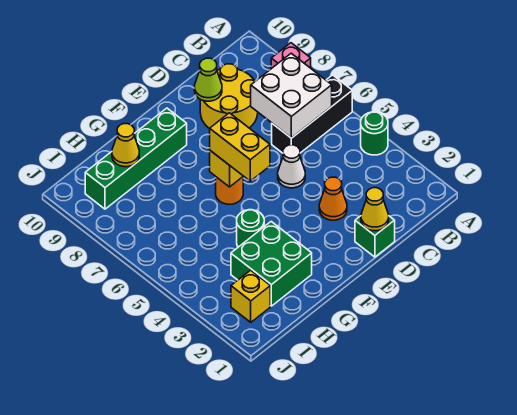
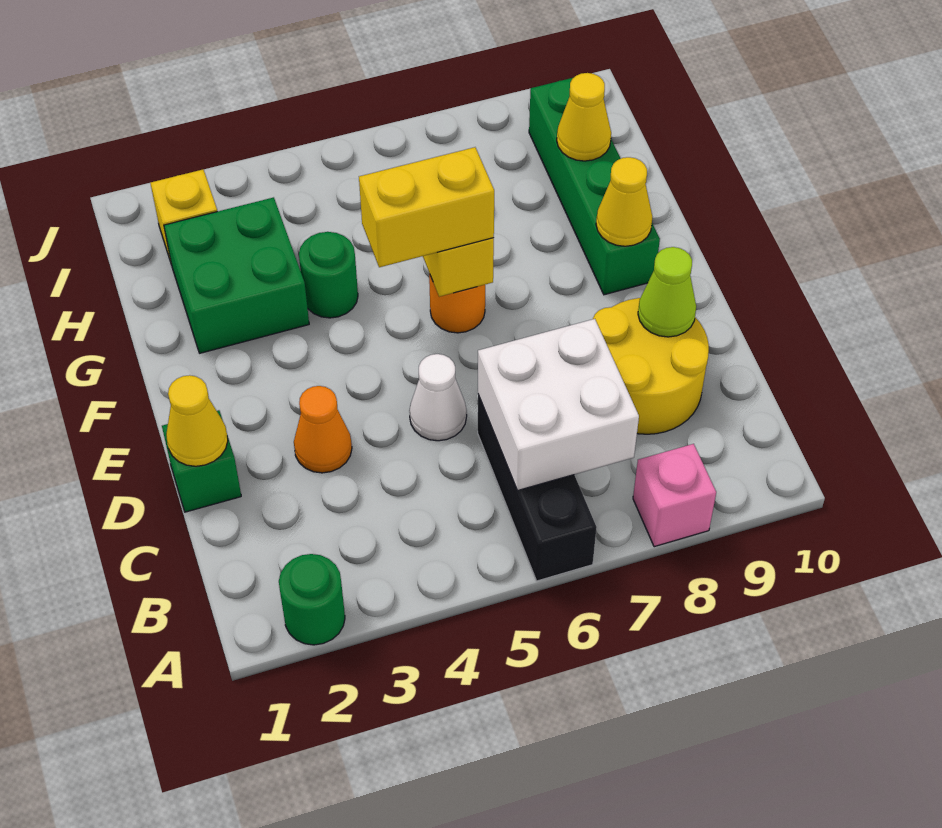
green round brick A4 level 1 -> green round brick A2 level 1
none -> yellow cone F9 level 2

